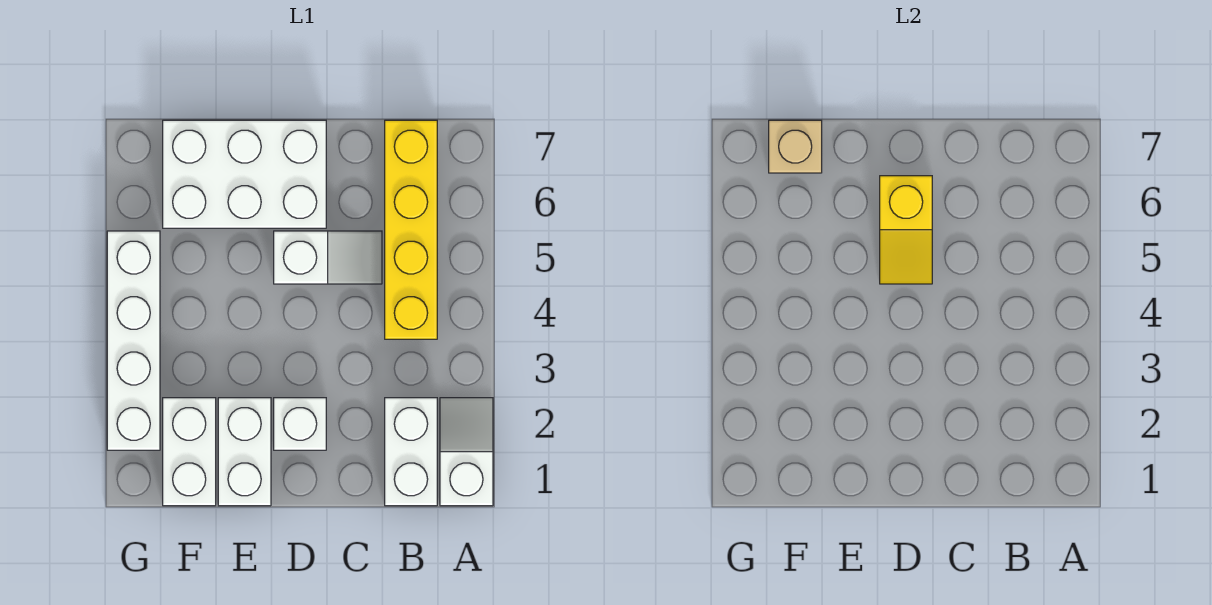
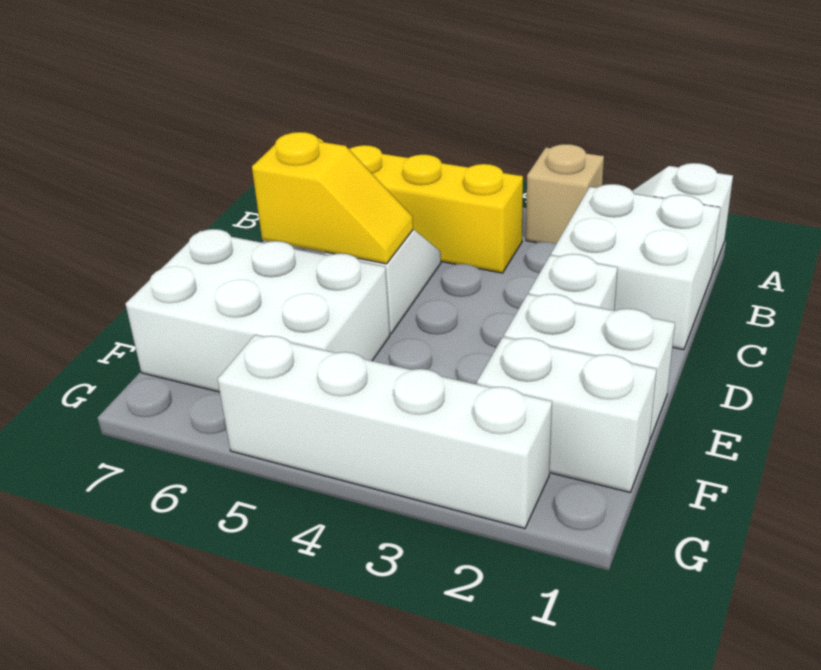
white brick B1:B2 level 1 -> white brick B1:C2 level 1
white brick D6:F7 level 1 -> white brick E5:F7 level 1
tan brick F7 level 2 -> tan brick A3 level 1

